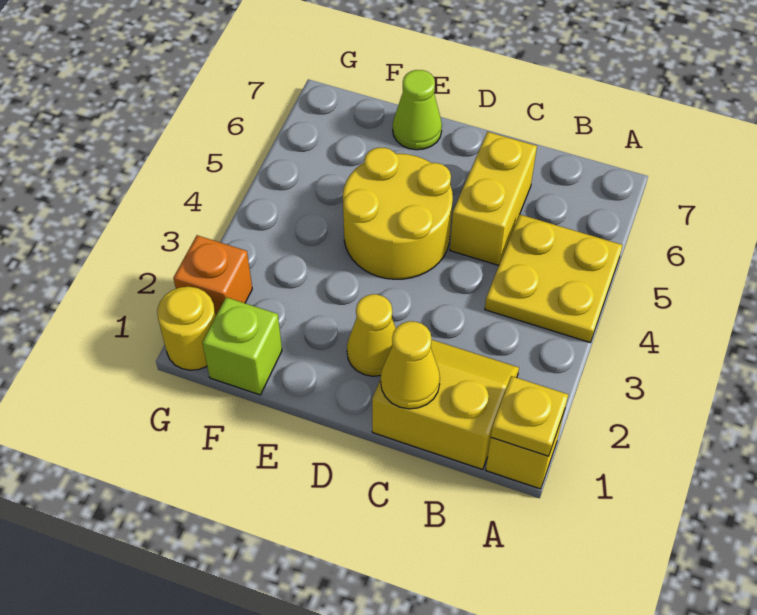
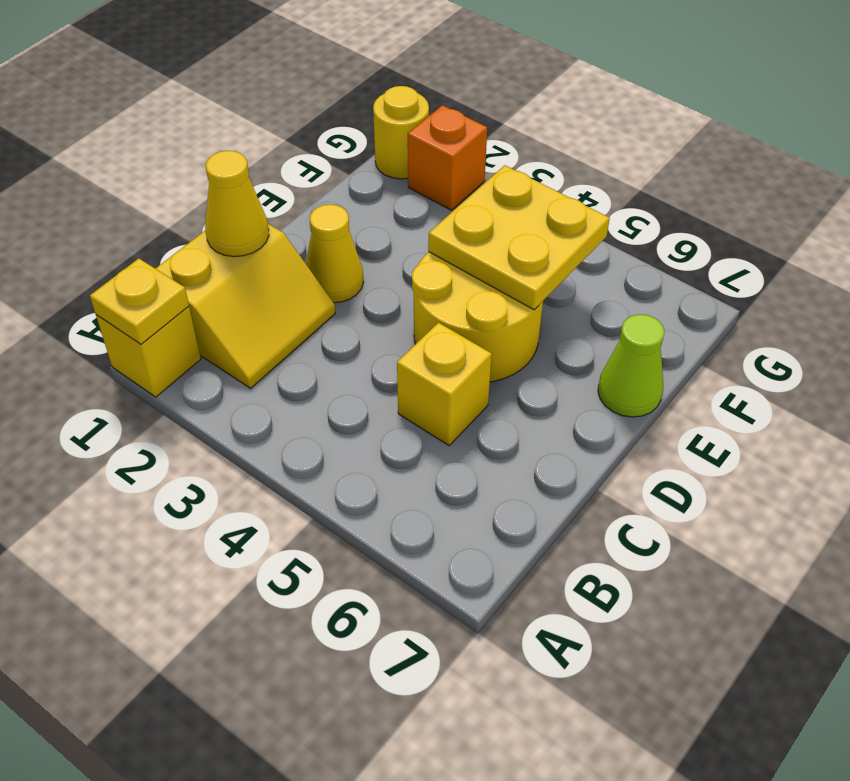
yellow plate A4:B5 level 1 -> yellow plate E4:F5 level 2
yellow brick C5:C6 level 1 -> yellow brick C5 level 1
lime brick F1 level 1 -> none

